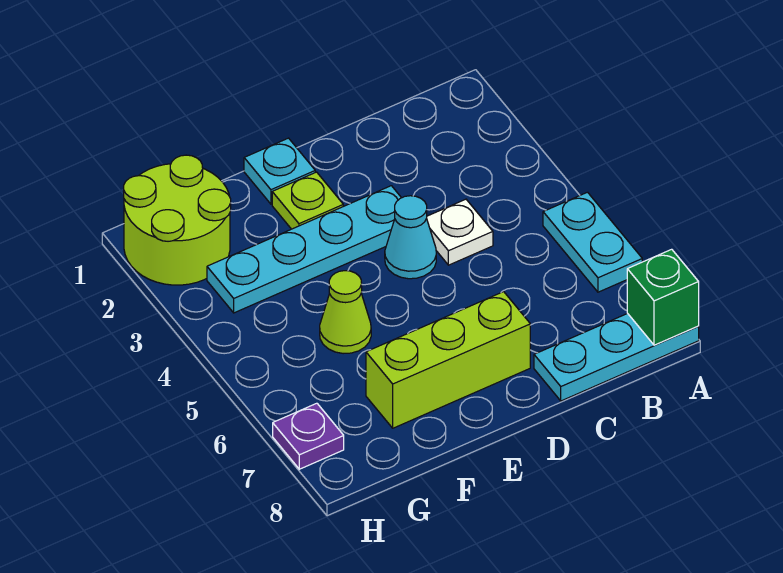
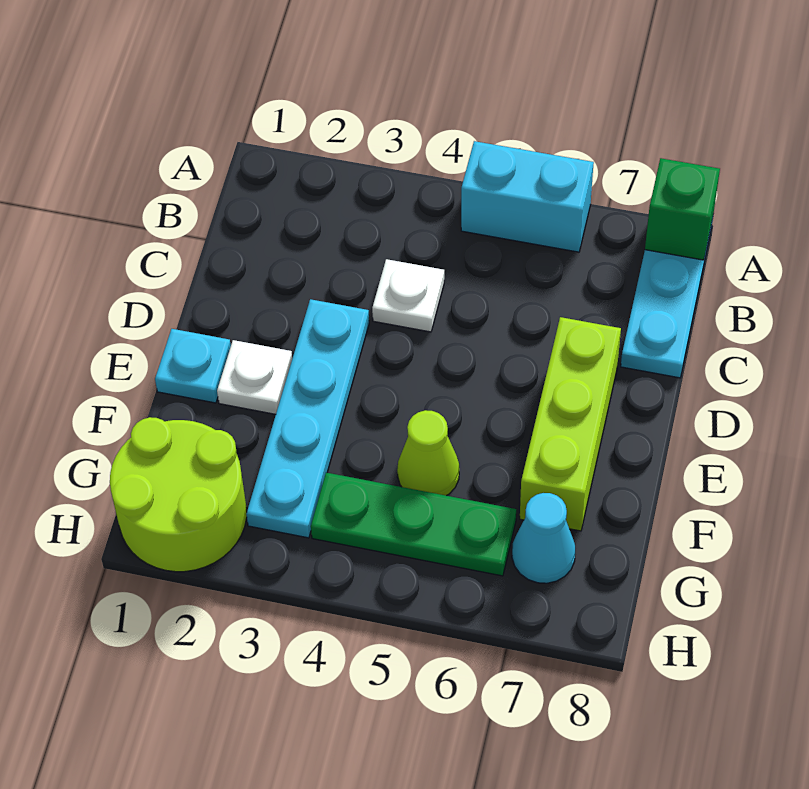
cyan plate A5:A6 level 1 -> cyan brick A5:A6 level 1
cyan cone D4 level 1 -> cyan cone G7 level 1
lime plate E2 level 1 -> white plate E2 level 1
none -> green plate G4:G6 level 1
purple plate H7 level 1 -> none

